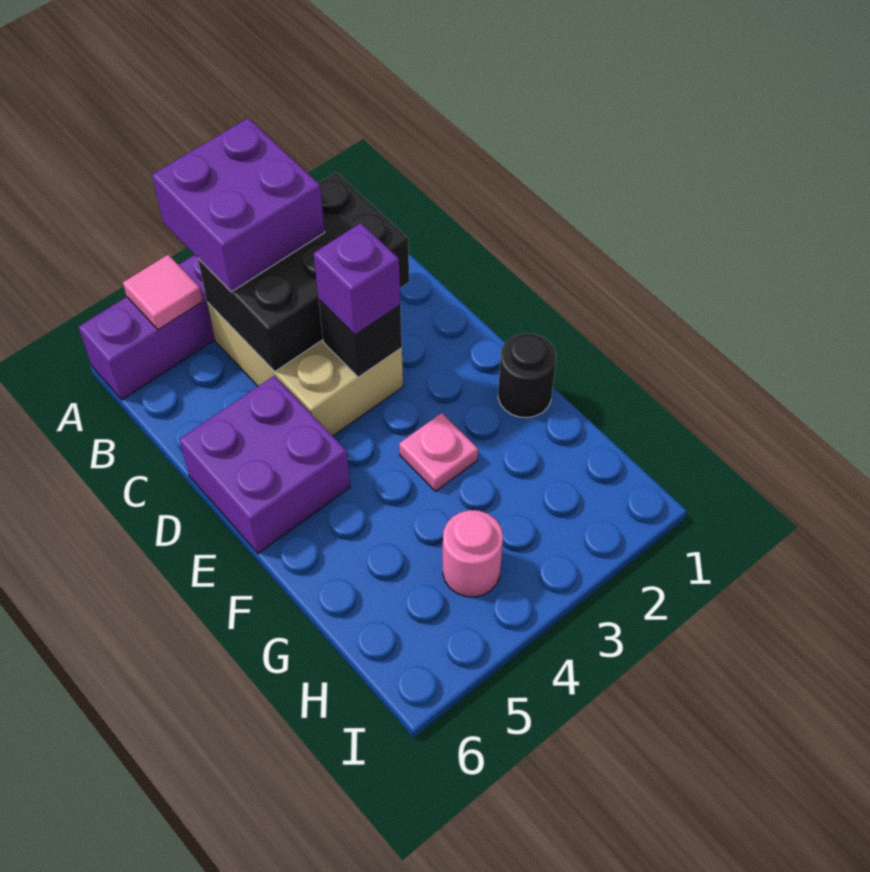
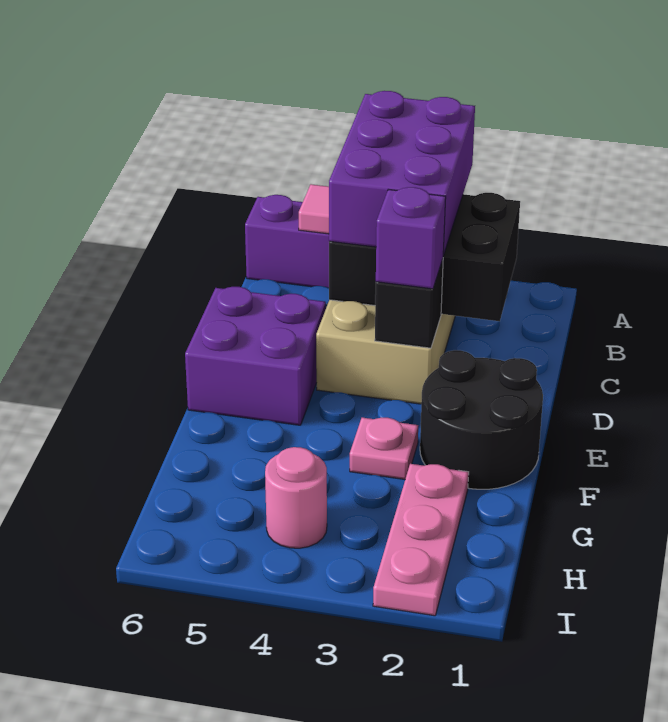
purple brick A3:B4 level 3 -> purple brick A3:C4 level 3
black round brick F1 level 1 -> black round brick E1:F2 level 1
none -> pink plate G2:I2 level 1

